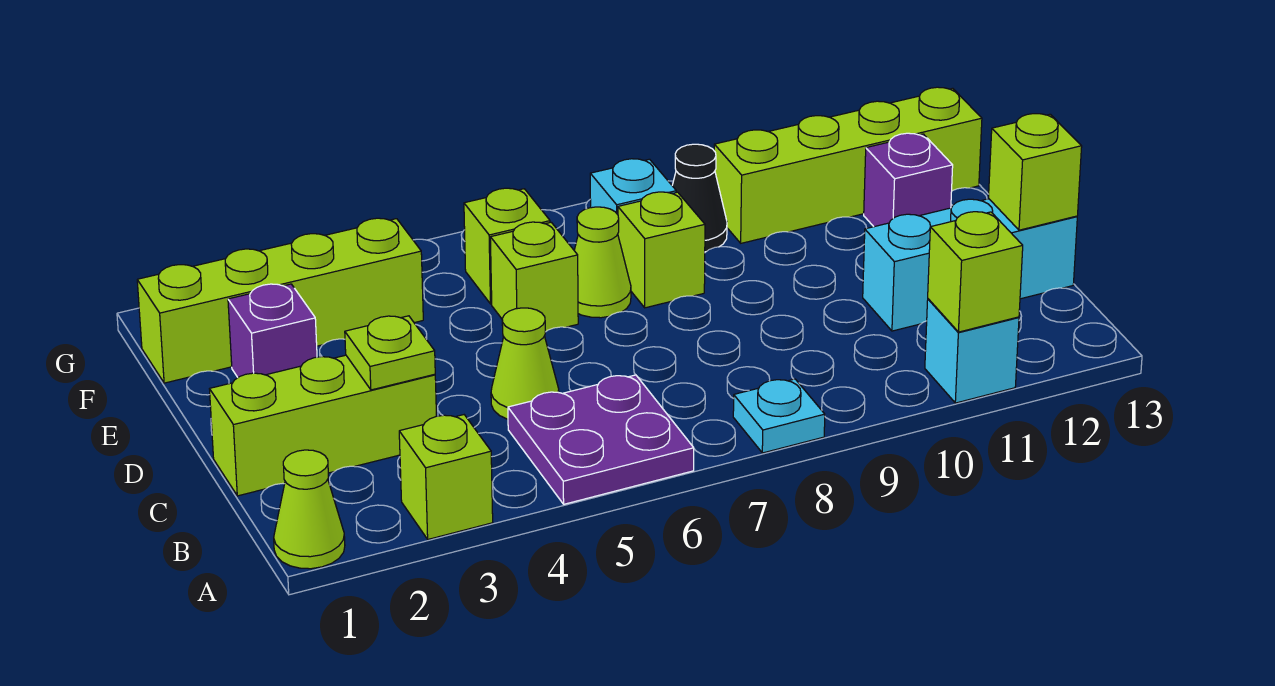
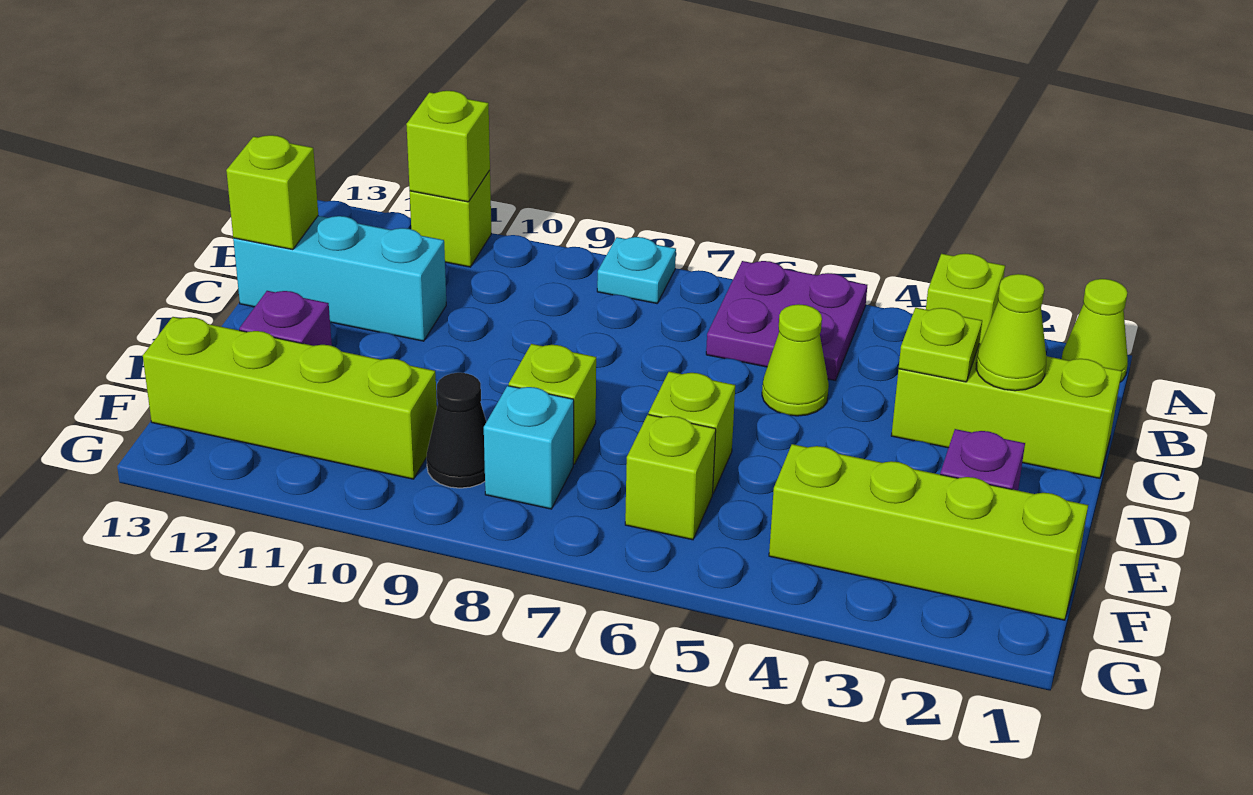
cyan brick A11 level 1 -> lime brick A11 level 1
lime cone E7 level 1 -> lime cone C2 level 2

